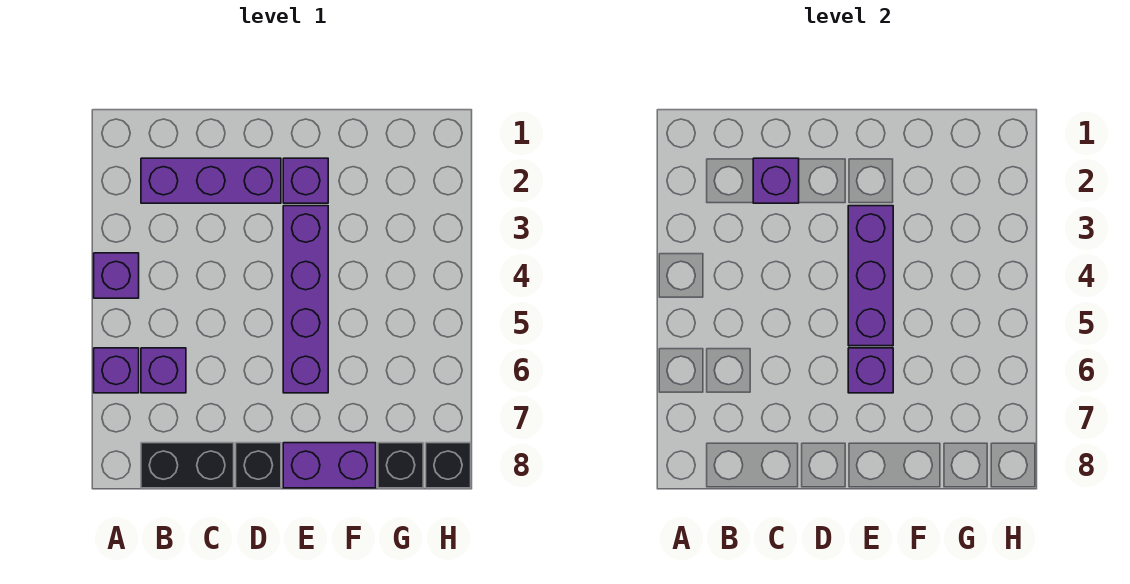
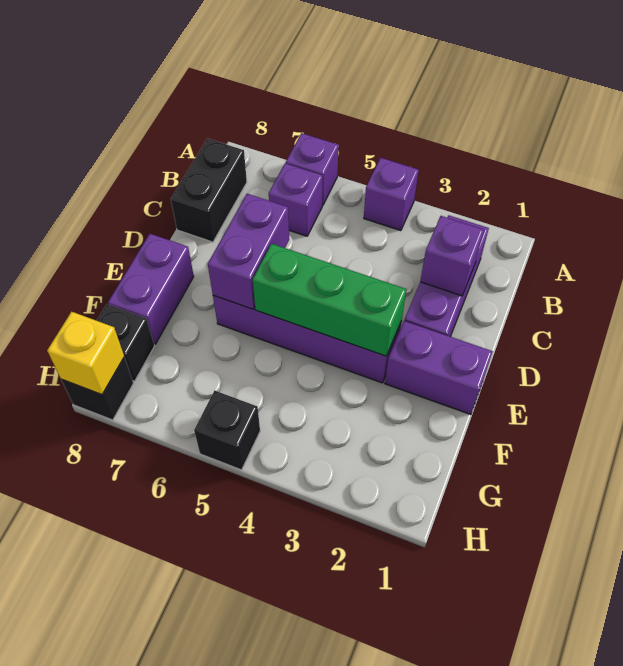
black brick D8 level 1 -> black brick H5 level 1
purple brick E2 level 1 -> purple brick E1:E2 level 1
purple brick E3:E5 level 2 -> green brick E3:E5 level 2
purple brick E6 level 2 -> purple brick D6:E6 level 2
none -> yellow brick H8 level 2

